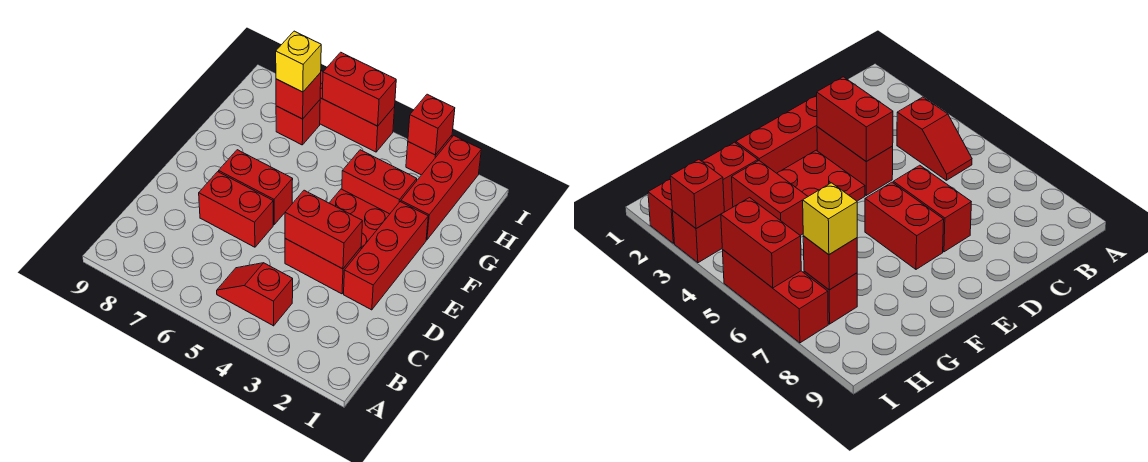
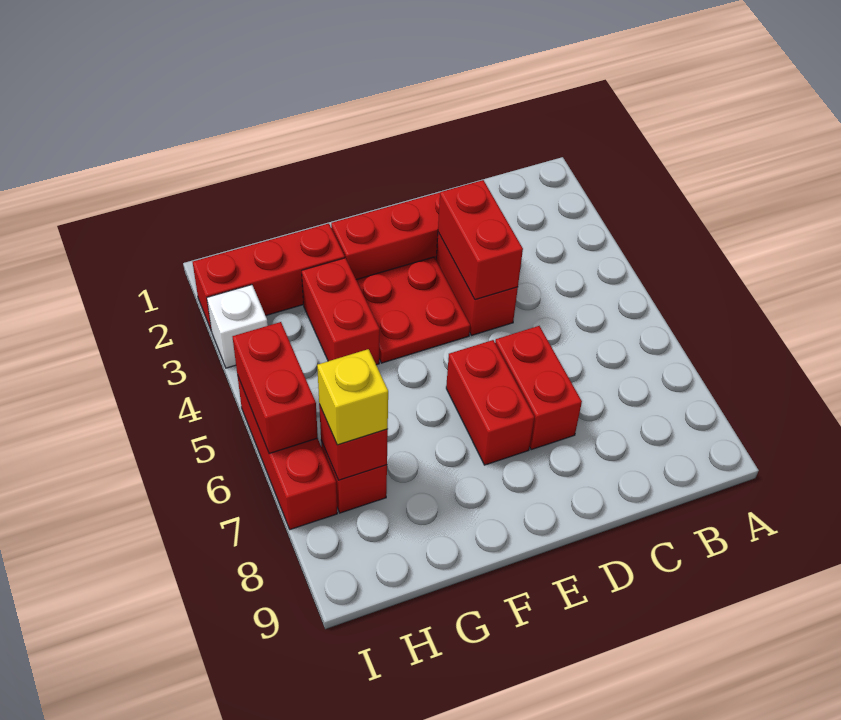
red slope B4:B5 level 1 top 4 -> none
red brick I3 level 1 -> white brick I3 level 1
red brick I3 level 2 -> none

